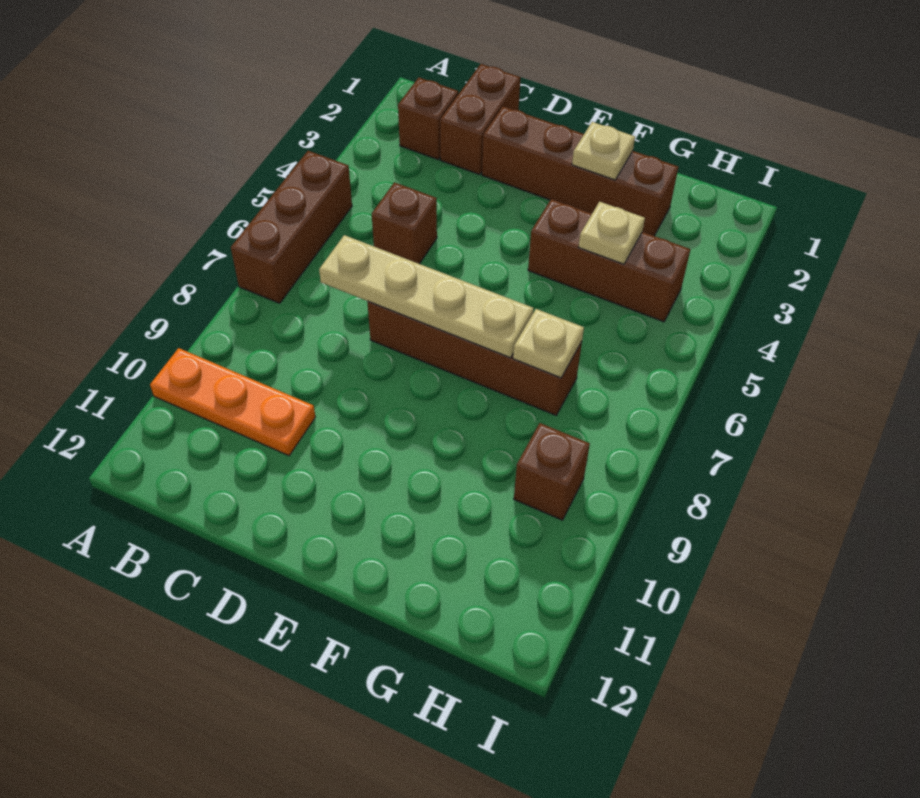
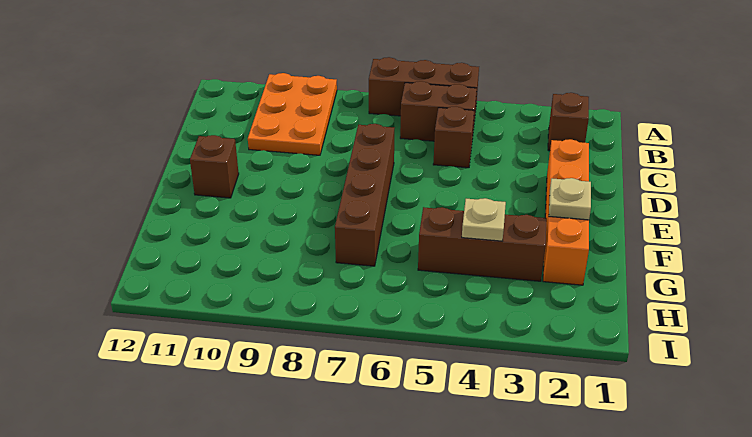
orange plate A10:C10 level 1 -> orange plate A9:C10 level 1
brown brick C1:C2 level 1 -> brown brick B5:B6 level 1
tan plate C7:F7 level 2 -> none
brown brick D2:G2 level 1 -> orange brick D2:G2 level 1
brown brick F4:H4 level 1 -> brown brick G3:G5 level 1
tan plate G7 level 2 -> none
brown brick H9 level 1 -> brown brick E11 level 1

